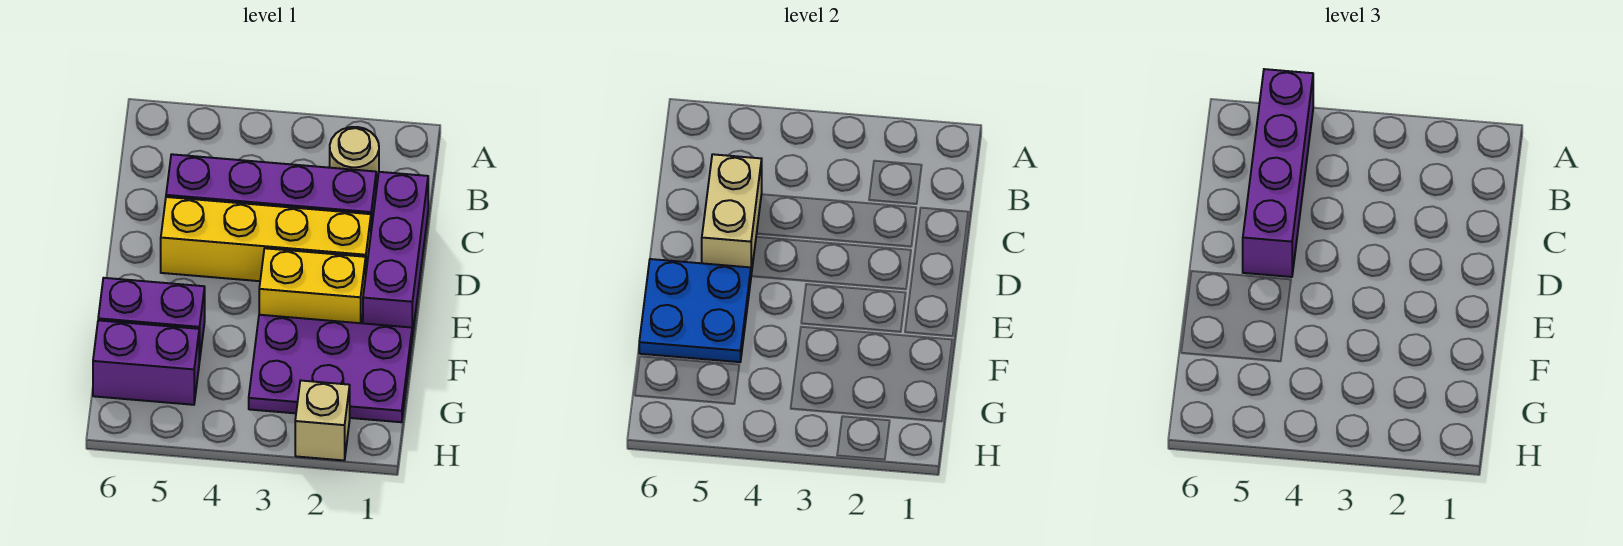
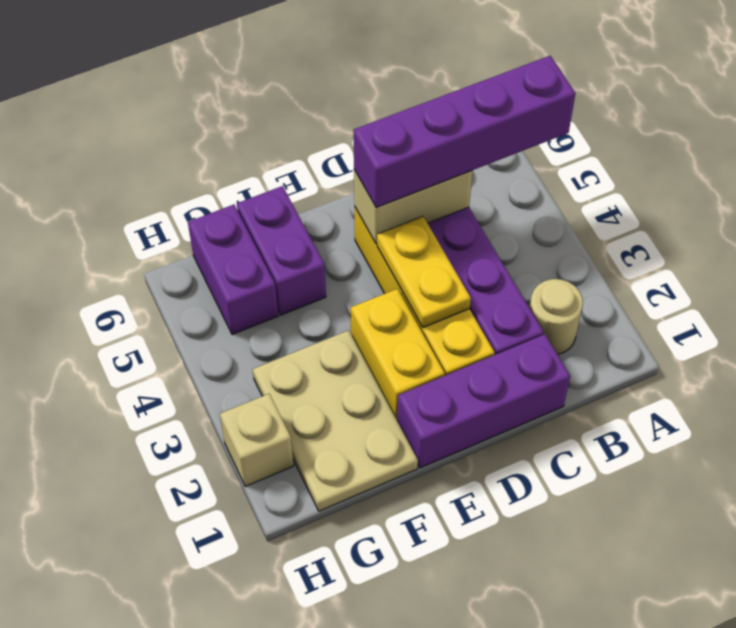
none -> yellow plate D3:D4 level 2
blue plate E5:F6 level 2 -> none
purple plate F1:G3 level 1 -> tan plate F1:G3 level 1

